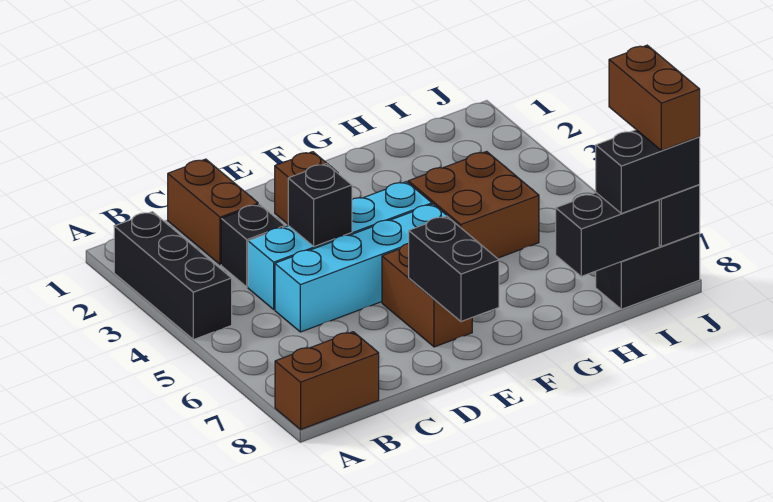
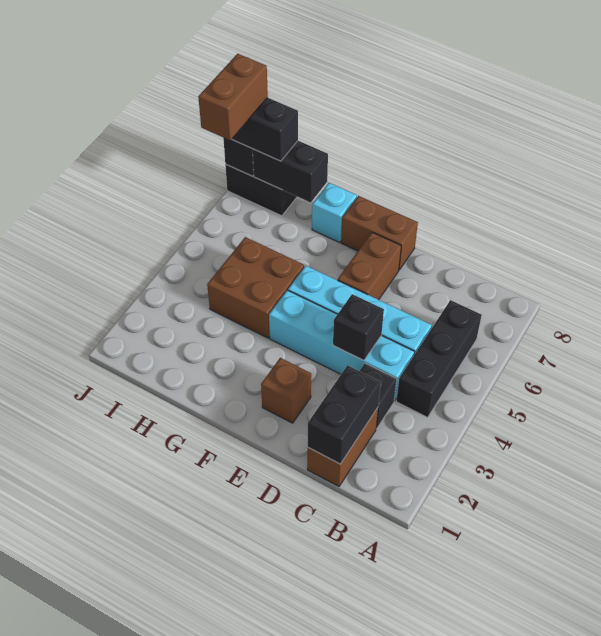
black brick A2:A4 level 1 -> black brick B4:B6 level 1
brown brick A8:B8 level 1 -> brown brick E8:F8 level 1
black brick E7:E8 level 2 -> black brick C1:C2 level 2
none -> cyan brick G8 level 1

